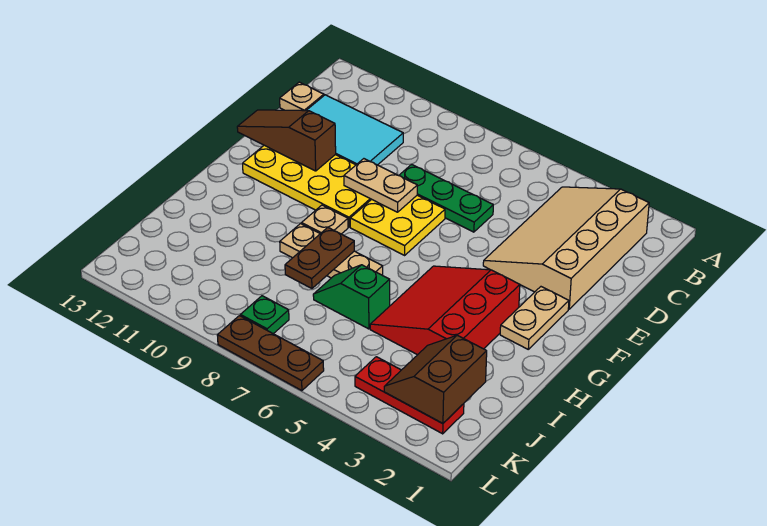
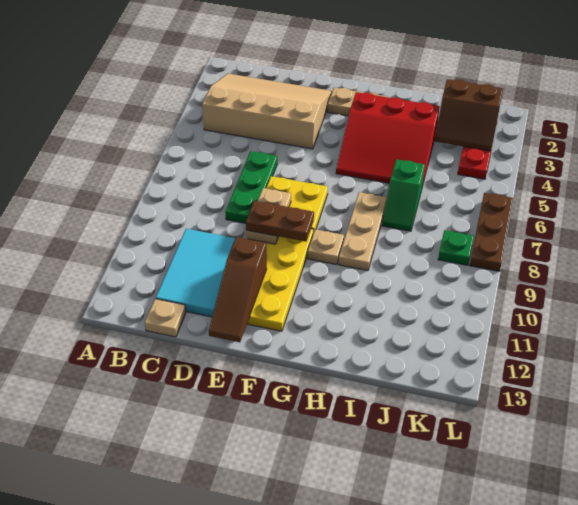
tan slope B2:E4 level 1 top 2 -> tan slope B2:E4 level 1 top 4
brown plate H8:I8 level 2 -> brown plate E9:F9 level 3

